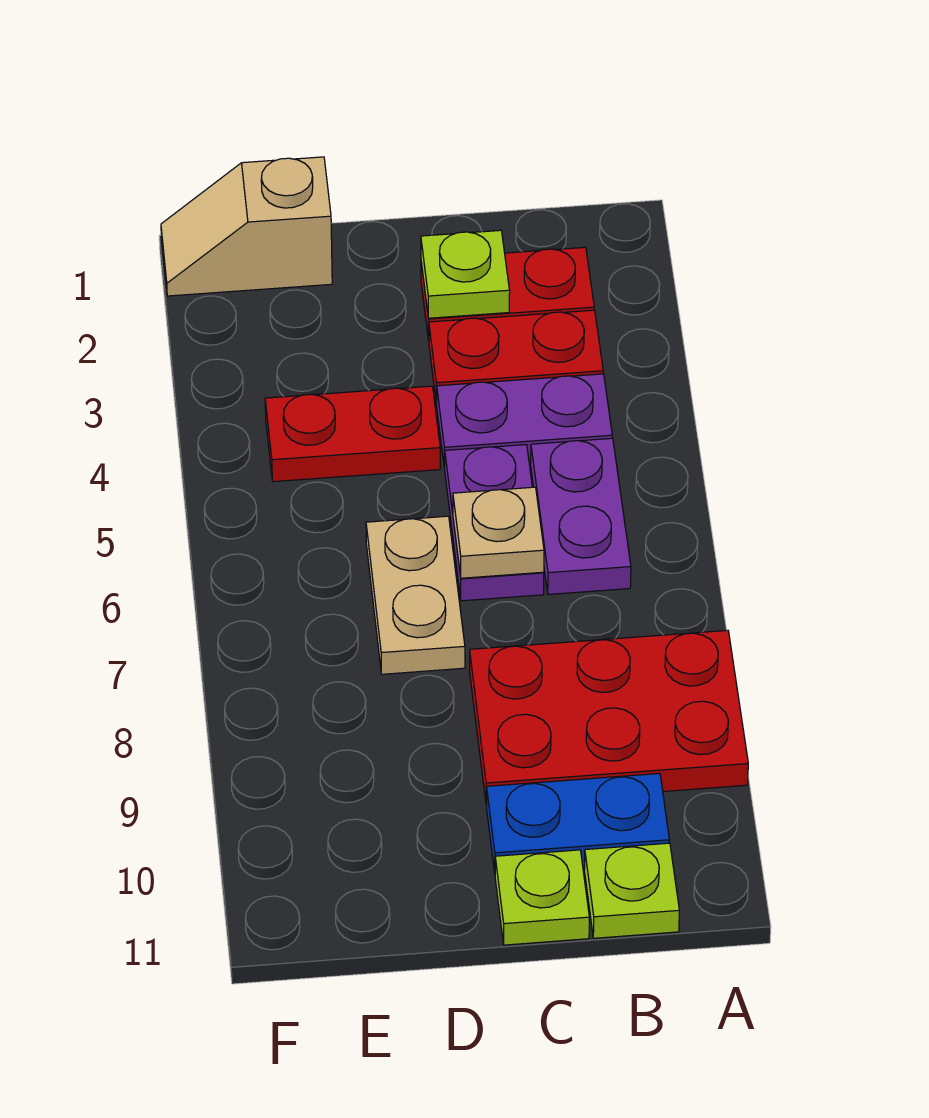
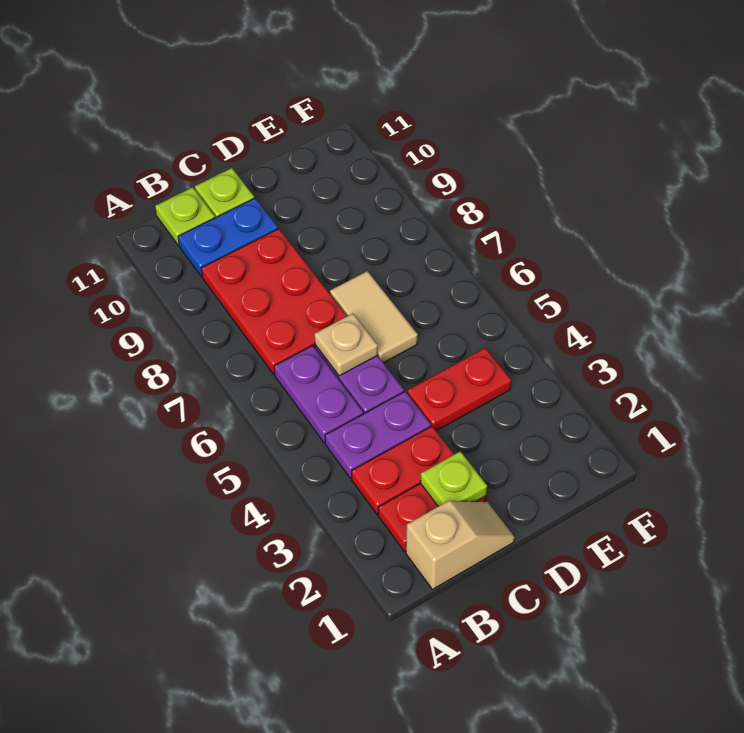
red plate A8:C9 level 1 -> red plate B7:C9 level 1
tan plate D6:D7 level 1 -> tan tile D6:D7 level 1
tan slope E1:F1 level 1 top E -> tan slope B1:C1 level 1 top B

